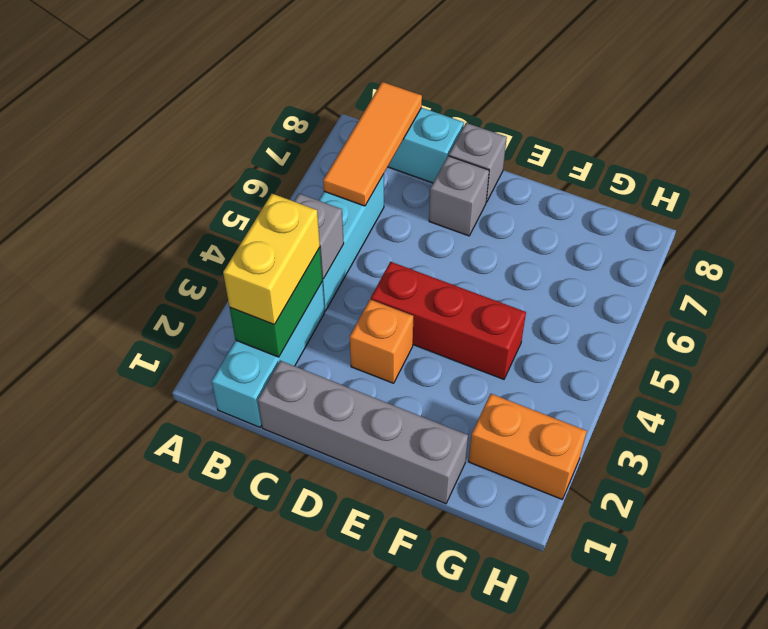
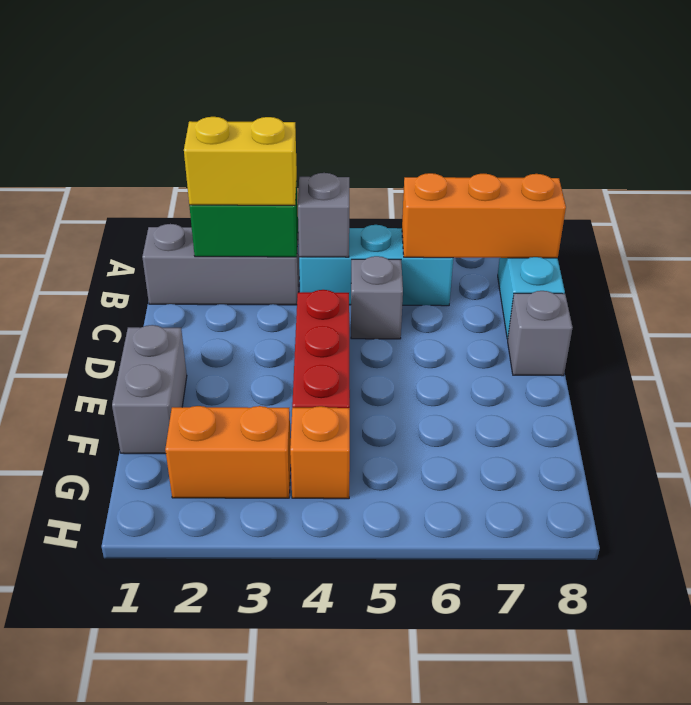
cyan brick B1:B3 level 1 -> grey brick B1:B3 level 1
orange tile B6:B8 level 2 -> orange brick B6:B8 level 2
grey brick C1:F1 level 1 -> grey brick E1:F1 level 1
orange brick D3 level 1 -> orange brick G4 level 1
grey brick D7 level 1 -> grey brick C5 level 1
orange brick G2:H2 level 1 -> orange brick G2:G3 level 1

